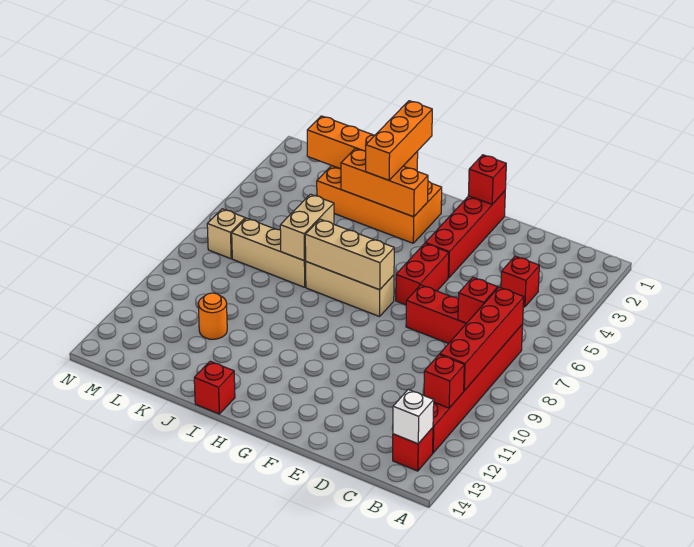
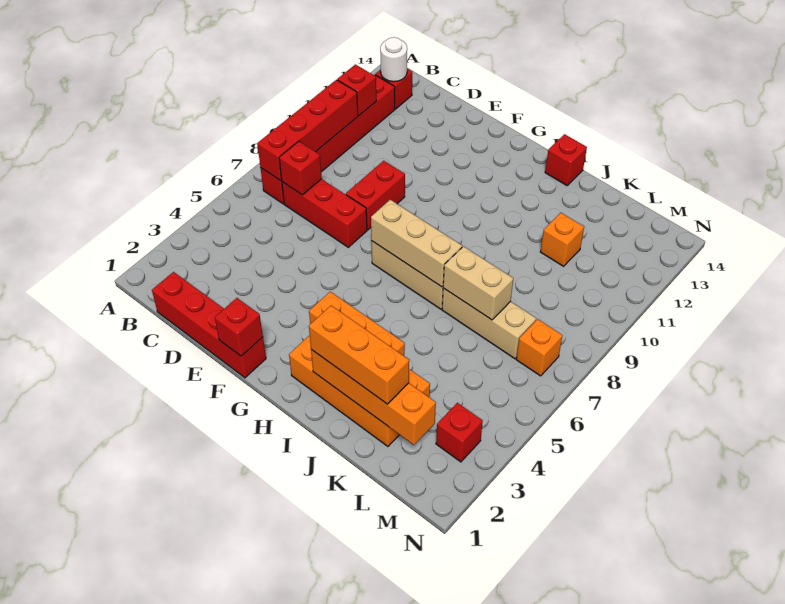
white brick B13 level 2 -> white round brick B13 level 2
red brick C4 level 1 -> red brick M3 level 1
red brick F1:F4 level 1 -> red brick C1:F1 level 1
red brick F5:F6 level 1 -> red brick E8:E9 level 1
orange brick I1:I3 level 3 -> orange brick I2:K2 level 3
tan brick J6:J7 level 2 -> tan brick J7:K7 level 2
orange round brick K11 level 1 -> orange brick K11 level 1
tan brick M7 level 1 -> orange brick M7 level 1

